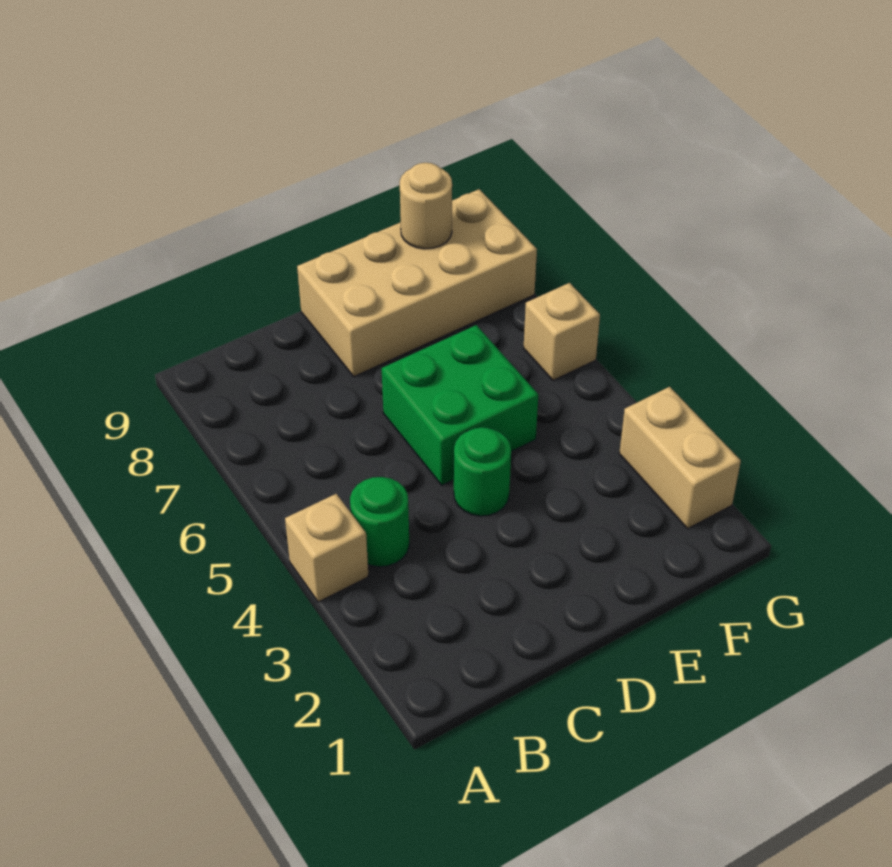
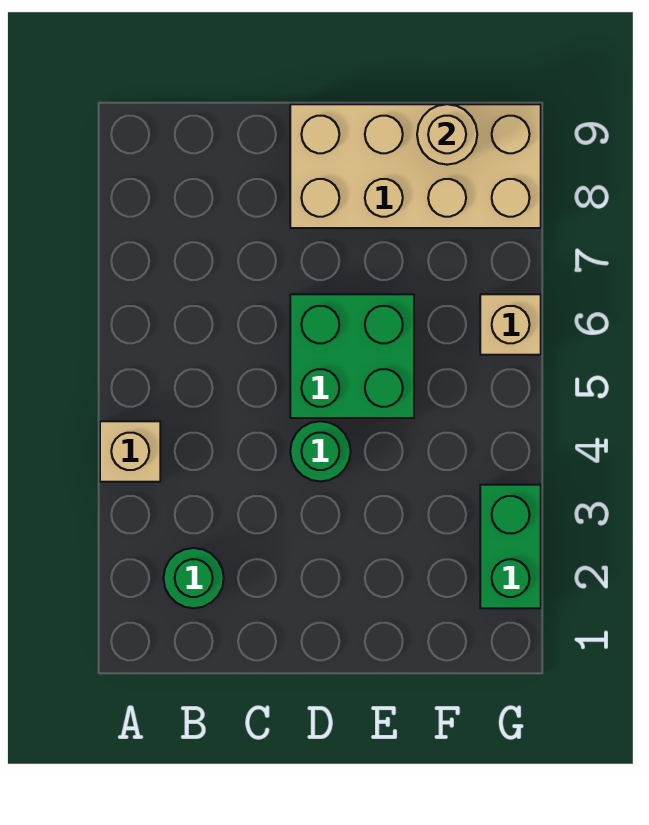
green round brick B4 level 1 -> green round brick B2 level 1
tan brick G2:G3 level 1 -> green brick G2:G3 level 1

